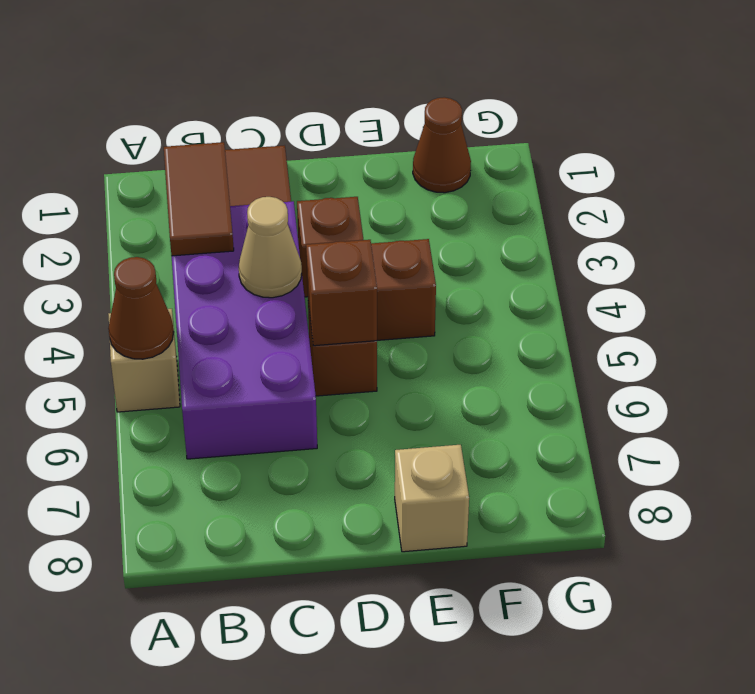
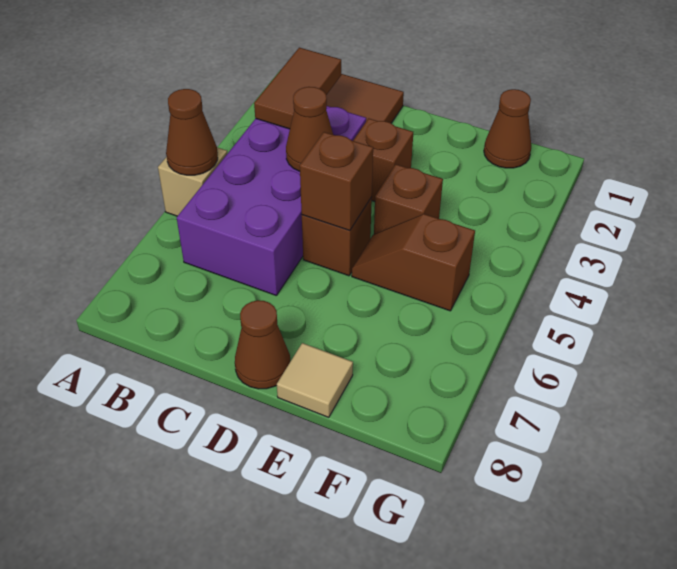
tan cone C4 level 2 -> brown cone C4 level 2
none -> brown cone D8 level 1
none -> brown slope E5:F5 level 1 top F
tan brick E8 level 1 -> tan tile E8 level 1

